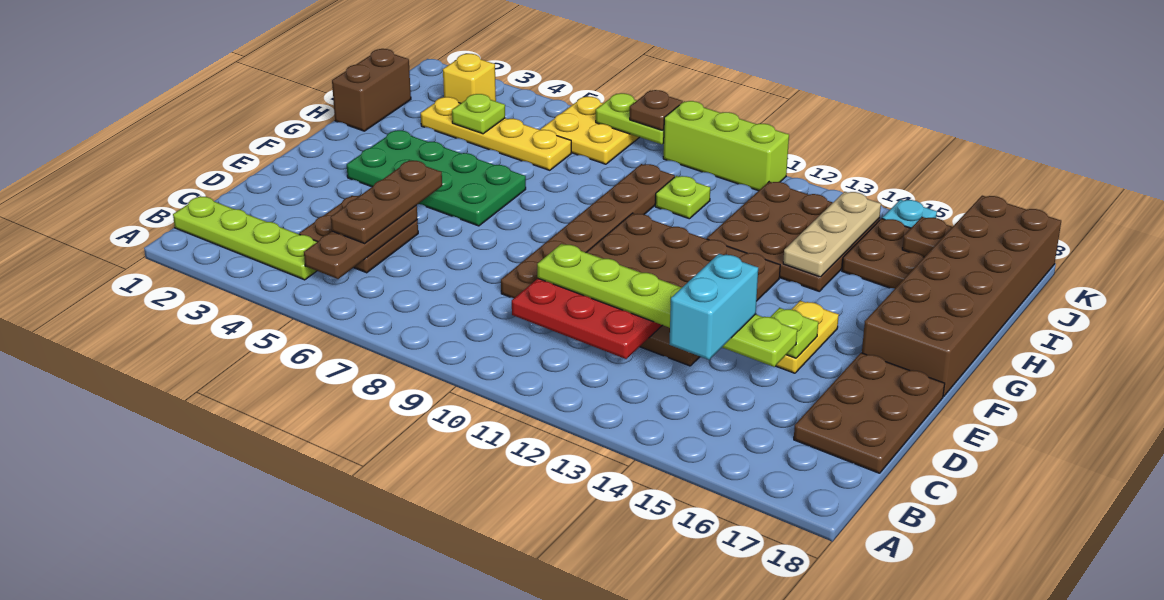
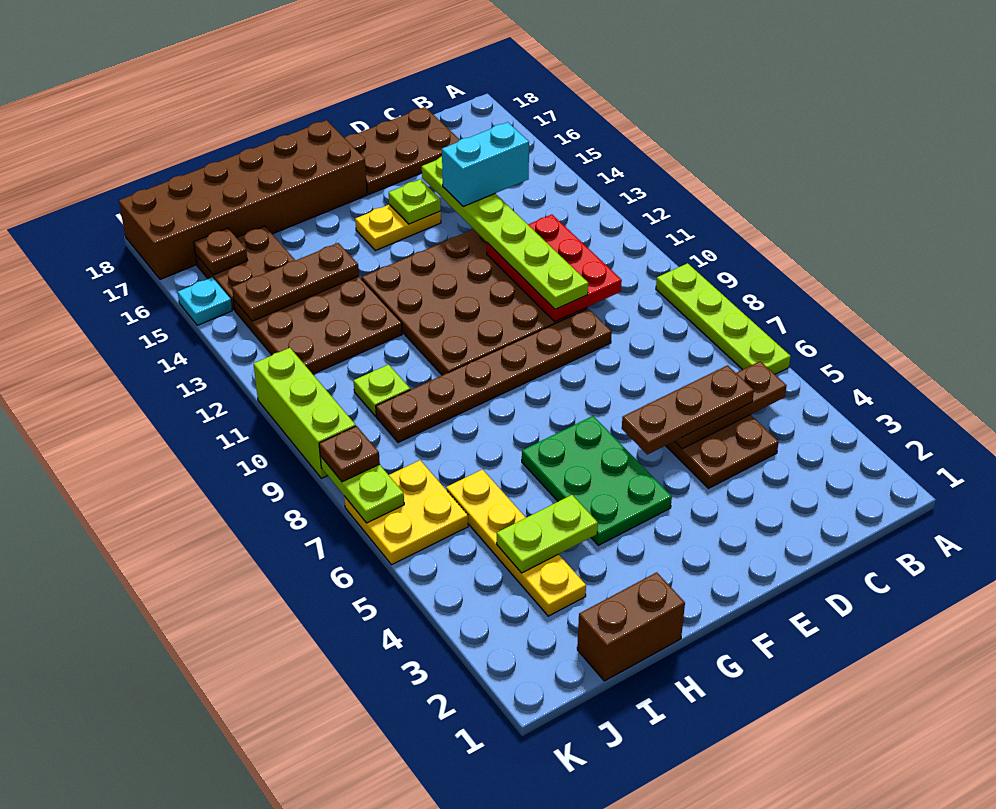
lime plate B1:B4 level 1 -> lime plate A6:A9 level 1
green plate F3:G6 level 1 -> green plate F4:G6 level 1
tan plate H14:J14 level 2 -> brown plate H14:J14 level 2
lime plate I4 level 2 -> lime plate H4:I4 level 2
yellow brick J3 level 1 -> none

